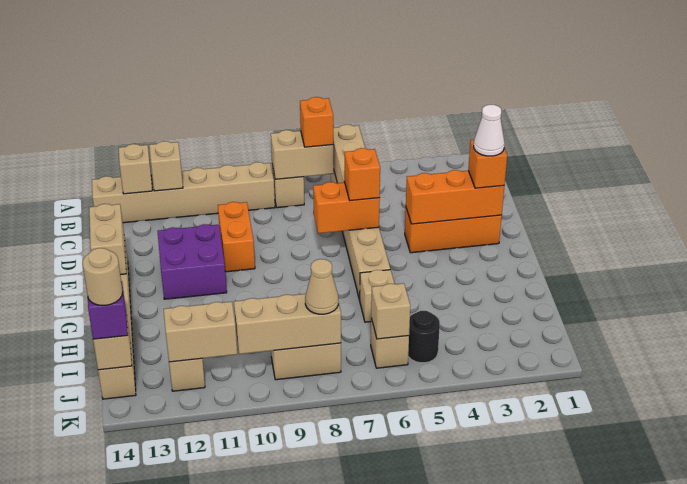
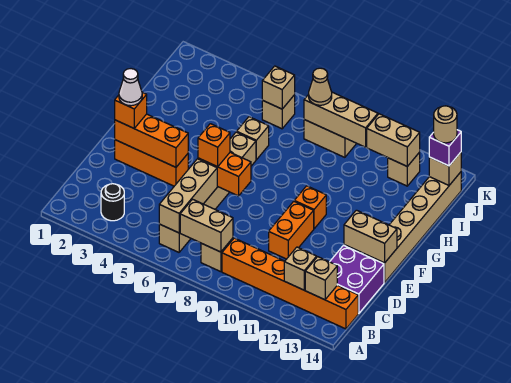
orange brick B7 level 3 -> orange brick F10 level 1
tan brick B9:B14 level 1 -> orange brick B9:B14 level 1
purple brick E11:F12 level 1 -> purple brick C13:D14 level 1
tan brick E14:F14 level 2 -> tan brick E13:E14 level 2
black round brick J5 level 1 -> black round brick B3 level 1

